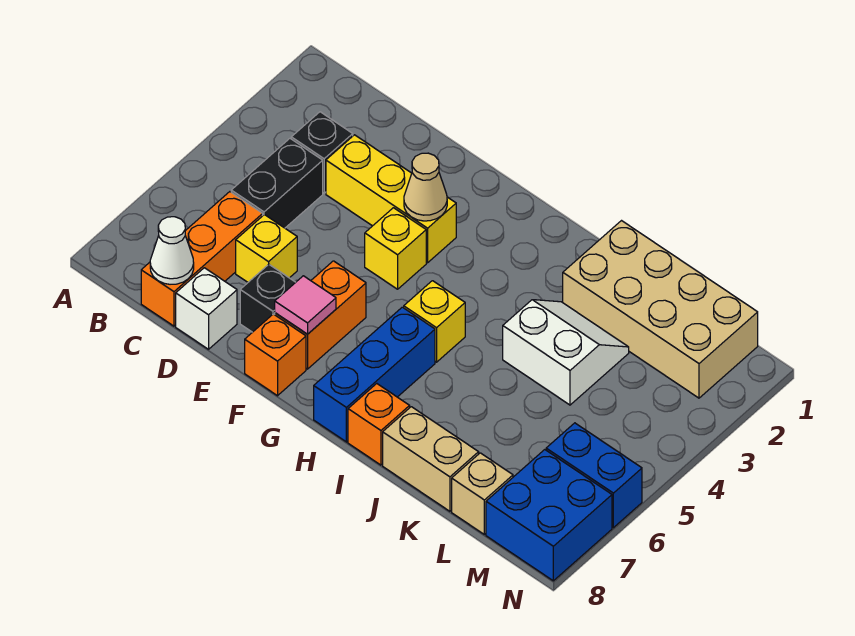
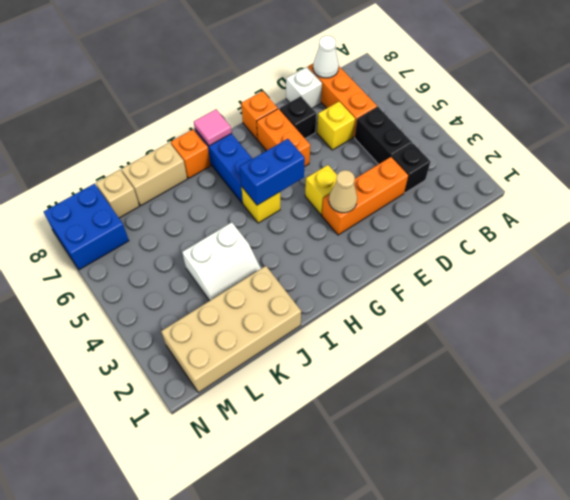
yellow brick D3:F3 level 1 -> orange brick D3:F3 level 1
pink tile F7 level 2 -> pink tile H8 level 2
blue brick M6:N6 level 1 -> blue brick G5:H5 level 2

